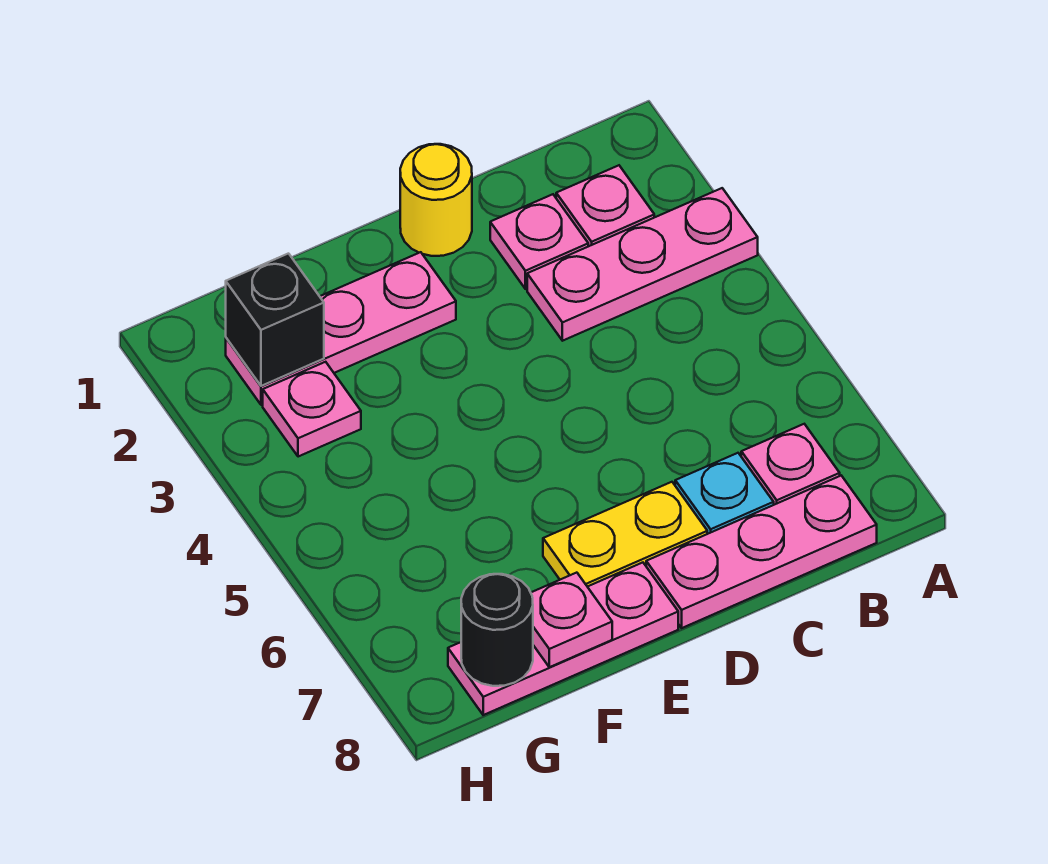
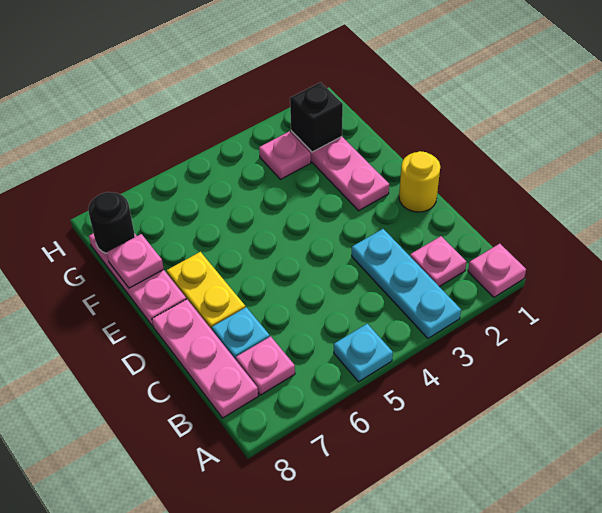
pink plate A3:C3 level 1 -> cyan plate A3:C3 level 1
none -> cyan plate A5 level 1
pink plate C2 level 1 -> pink plate A1 level 1

